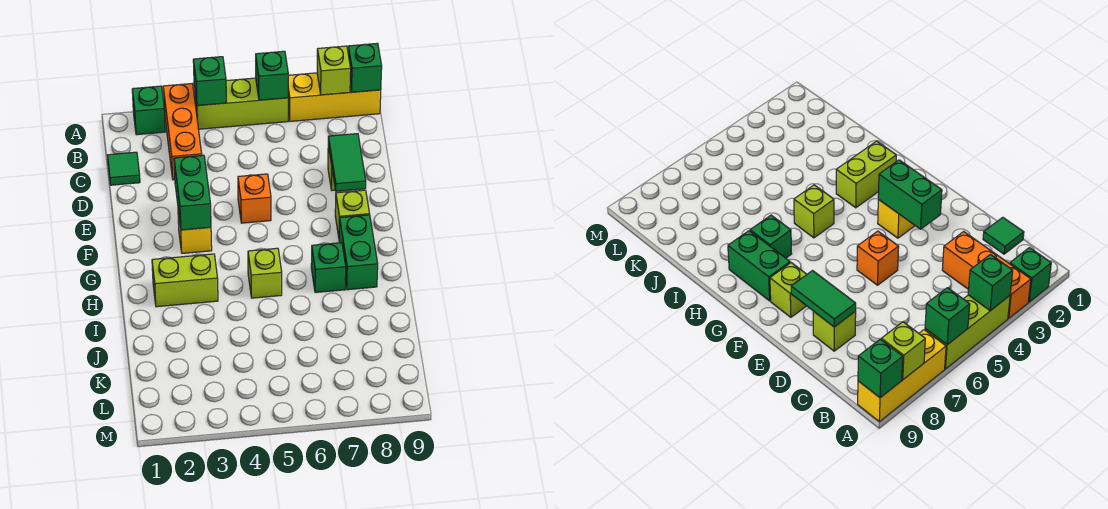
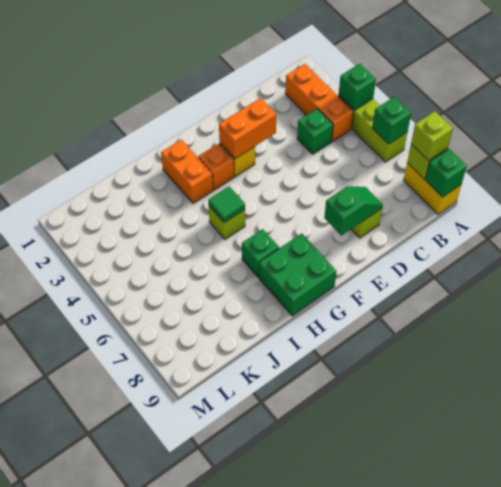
green brick A2 level 1 -> green brick C4 level 1
orange brick A3:C3 level 1 -> orange brick B2:B4 level 1
yellow brick A7:A9 level 1 -> yellow brick A8:A9 level 1
green tile C1 level 1 -> green tile H5 level 2
green tile D8:E8 level 2 -> green slope D8:E8 level 2 top E
green brick E3:F3 level 2 -> orange brick E3:F3 level 2
orange brick E5 level 1 -> orange brick G3 level 1
lime brick F8 level 1 -> lime brick A8 level 3
green brick G8:H8 level 1 -> green brick G8:H9 level 1
lime brick H2:H3 level 1 -> orange brick H2:H3 level 1

